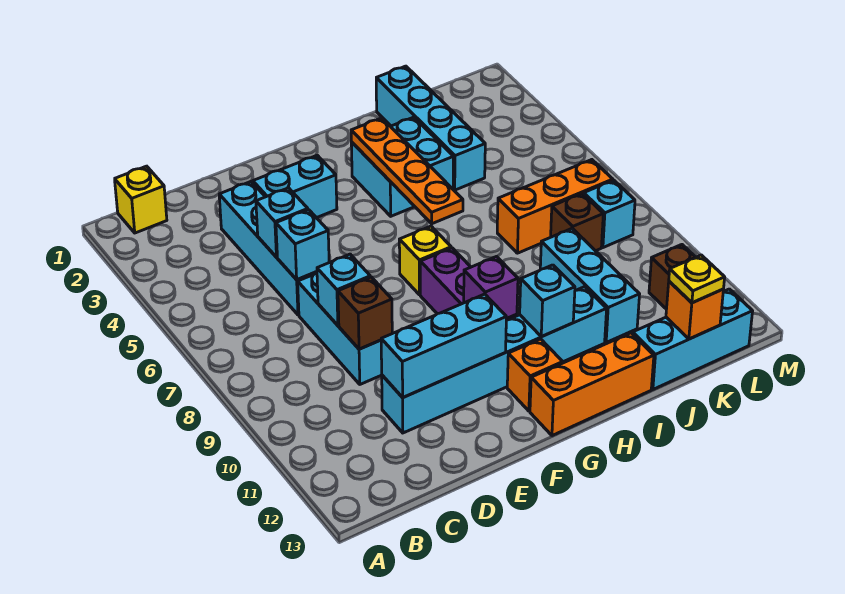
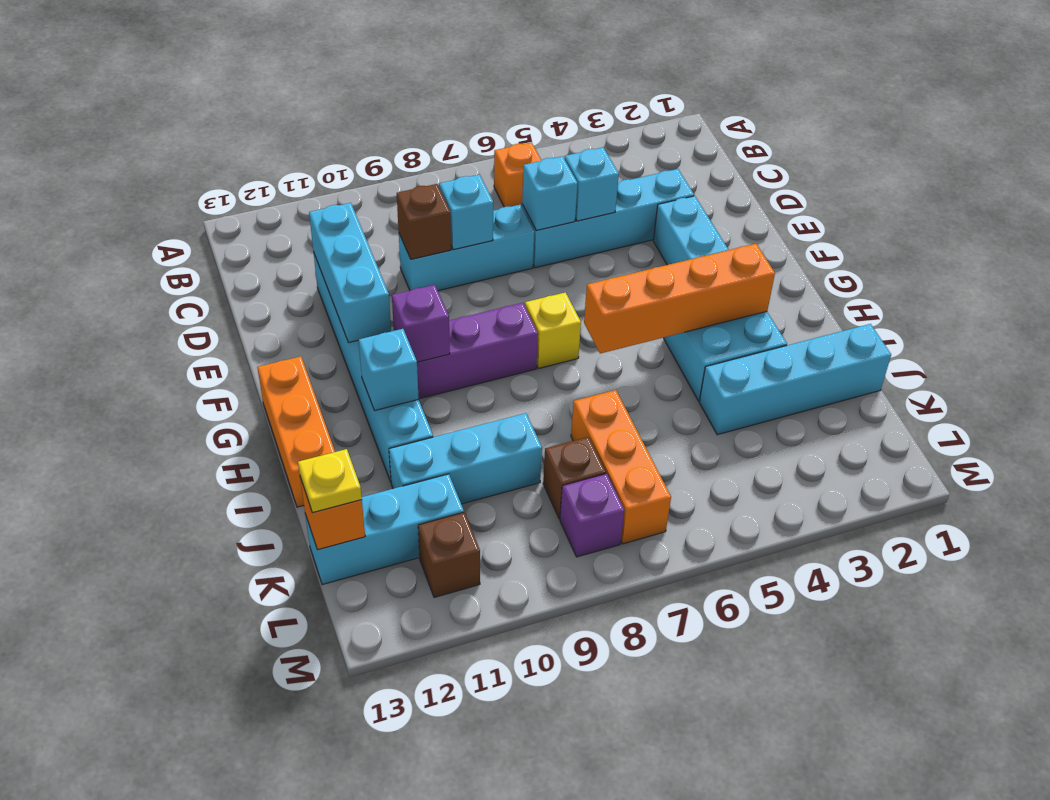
yellow brick B1 level 1 -> none
orange brick G12 level 1 -> orange brick B6 level 1
orange plate H3:H6 level 2 -> orange brick H3:H6 level 2
cyan brick J13:L13 level 1 -> cyan brick K11:K13 level 1
cyan brick L8 level 1 -> purple brick L8 level 1

